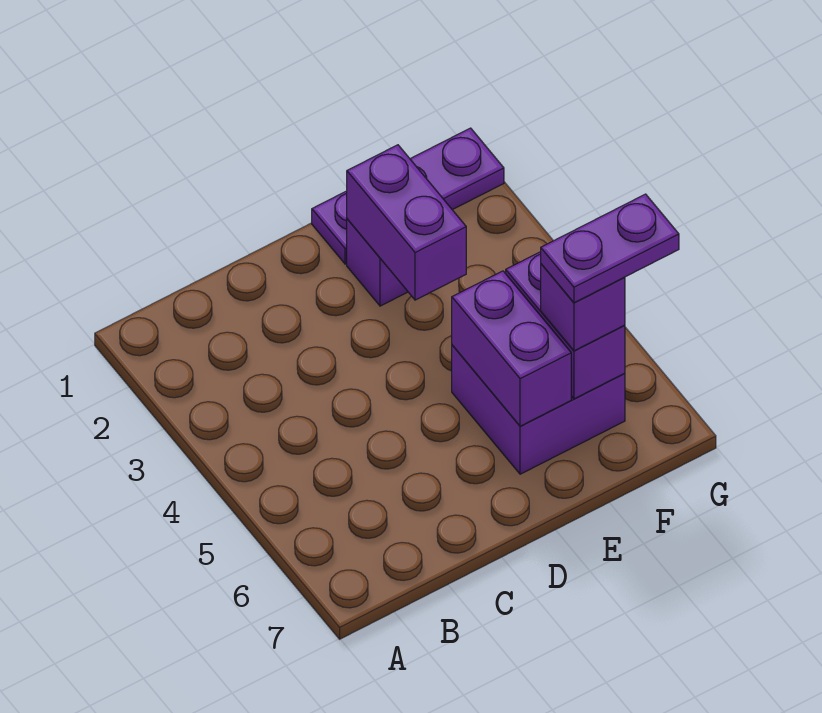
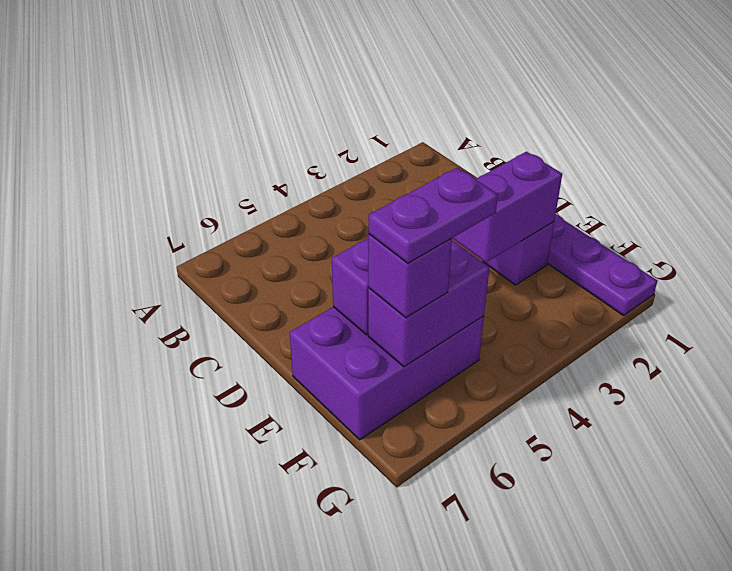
purple brick E5:F6 level 1 -> purple brick E5:F7 level 1
purple plate F6:G6 level 4 -> purple plate F5:F6 level 4

